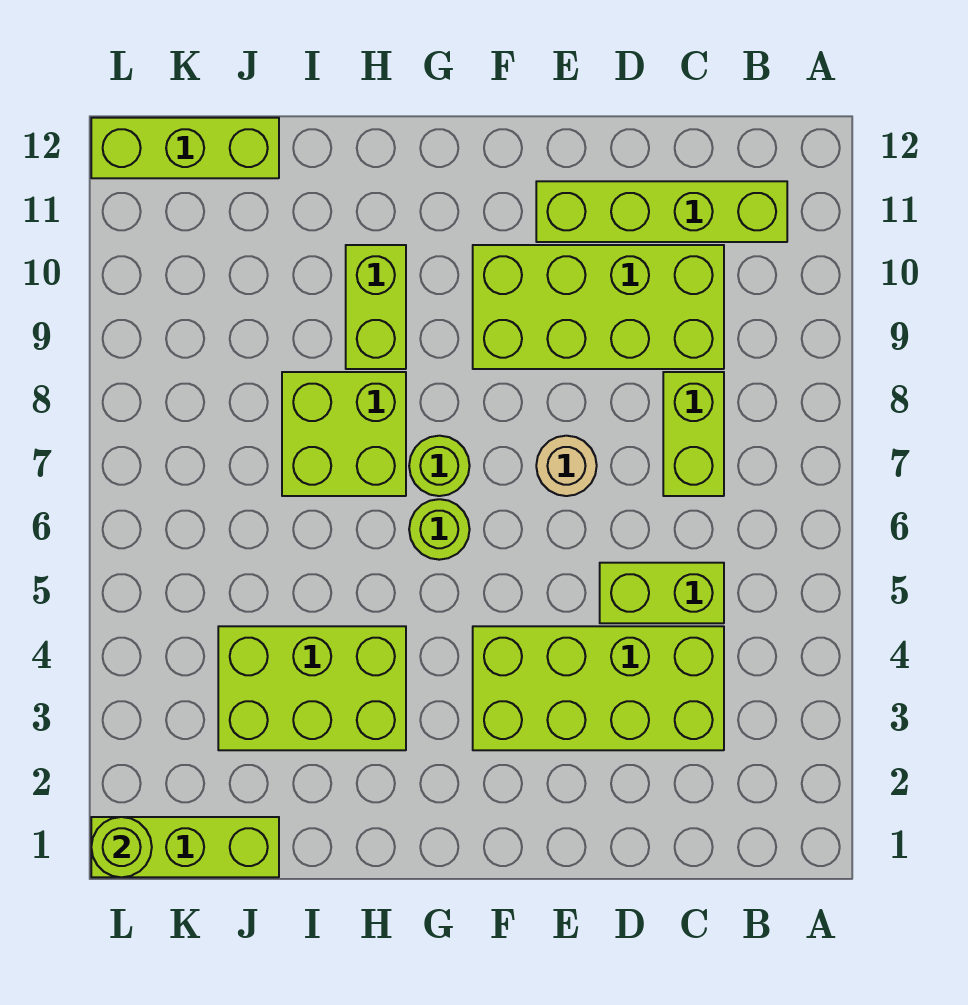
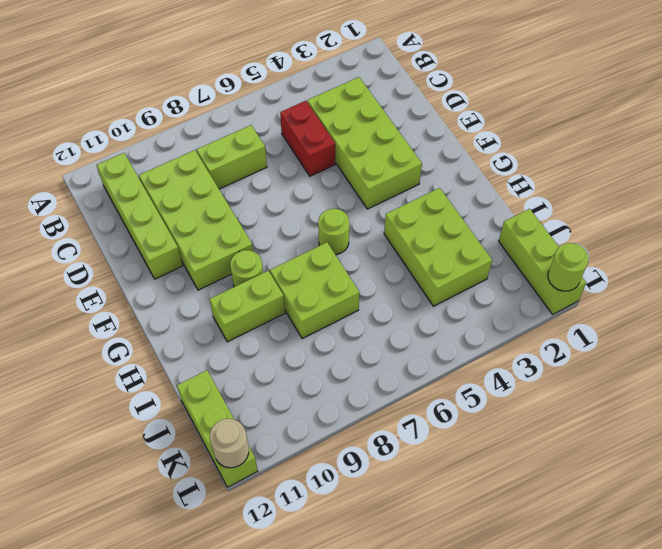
lime brick C5:D5 level 1 -> red brick C5:D5 level 1
tan round brick E7 level 1 -> tan round brick L12 level 2
lime round brick G7 level 1 -> lime round brick G9 level 1

